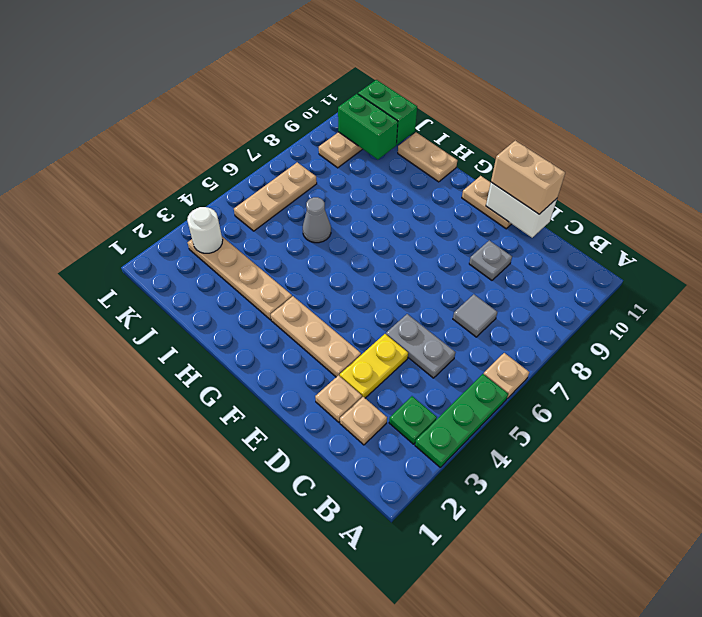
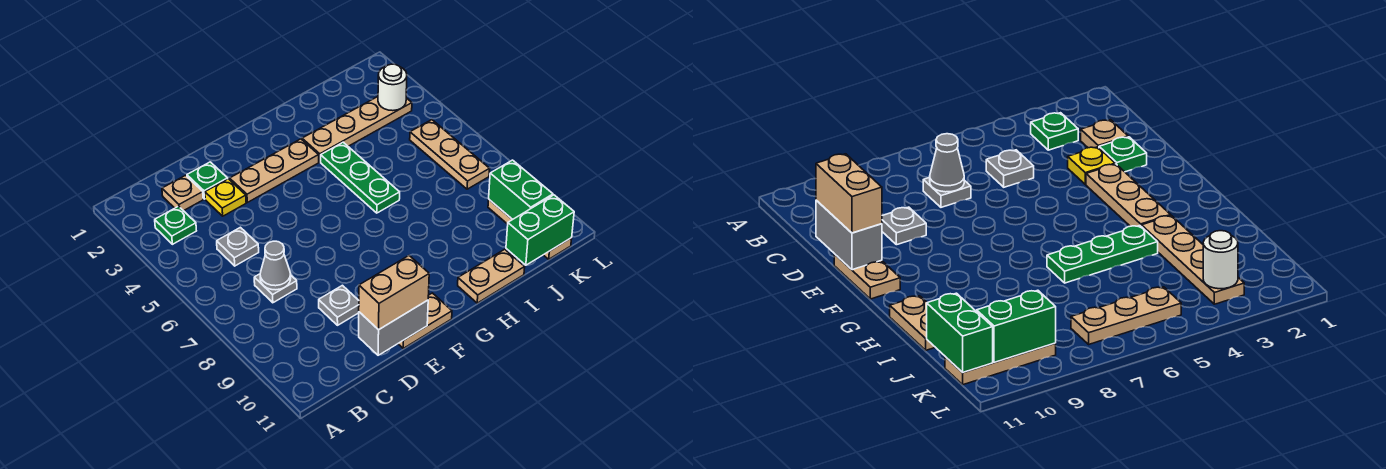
green plate A3:A5 level 1 -> green plate H4:H6 level 1
tan plate A6 level 1 -> none
grey plate C5:D5 level 1 -> grey plate C5 level 1
grey tile C7 level 1 -> grey plate C7 level 1
tan plate D2 level 1 -> green plate D2 level 1
yellow plate D3:D4 level 1 -> yellow plate D3 level 1
white brick D11:E11 level 2 -> grey brick D11:E11 level 2
grey cone I6 level 1 -> grey cone C7 level 2
green brick J10:K10 level 2 -> green brick K9:K10 level 2

